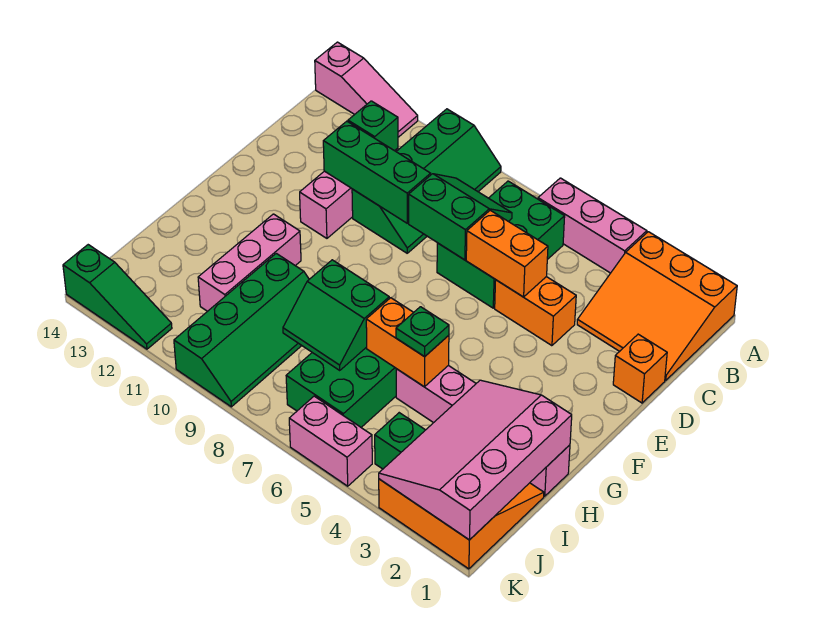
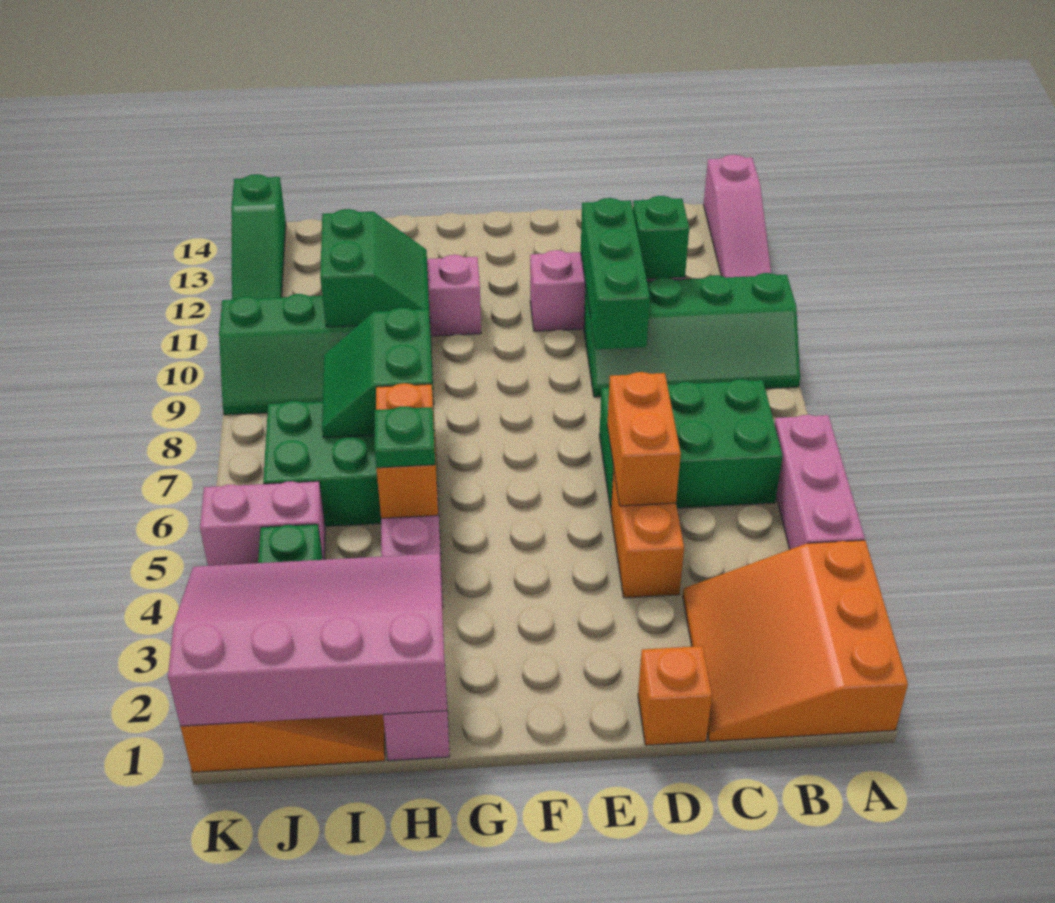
green slope C7:D8 level 2 top D -> green slope H10:I11 level 2 top I
pink brick K5:K6 level 1 -> pink brick J5:K5 level 1

